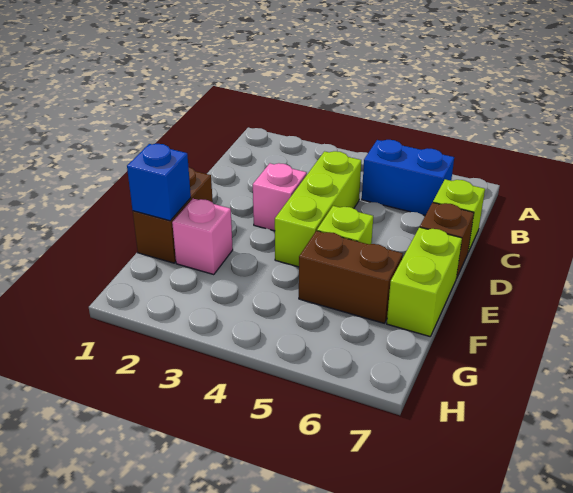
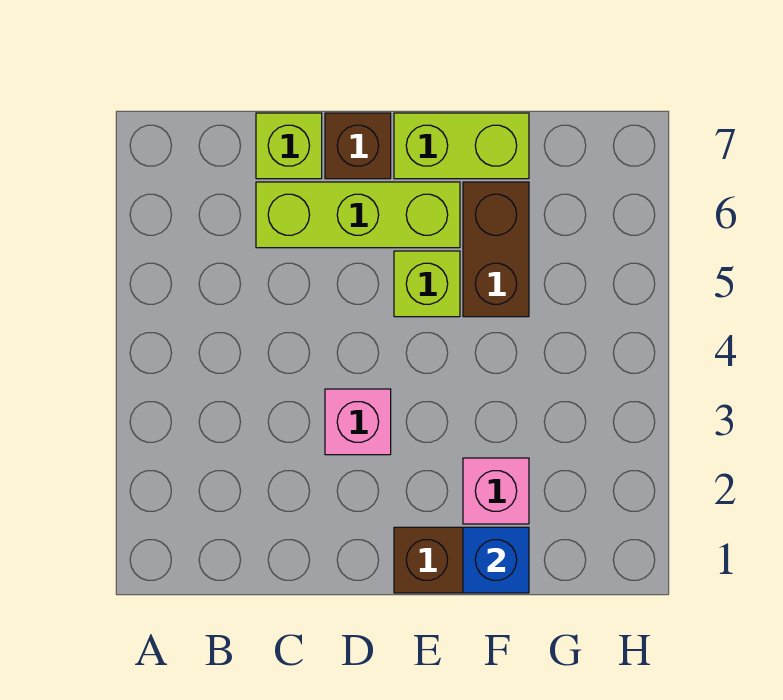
blue brick B5:B6 level 1 -> none
lime brick C4:E4 level 1 -> lime brick C6:E6 level 1

